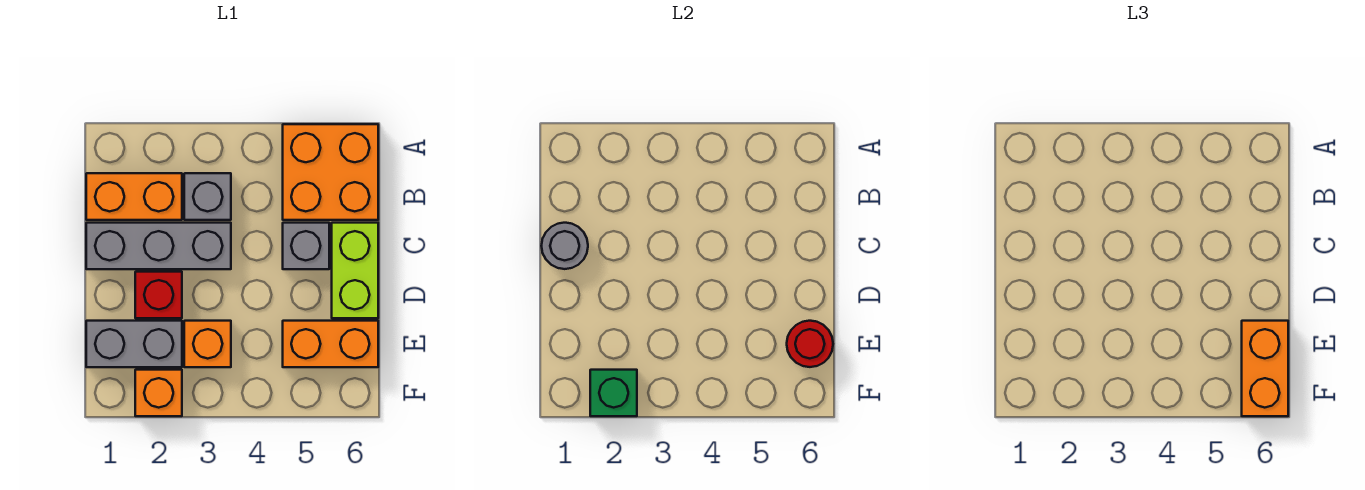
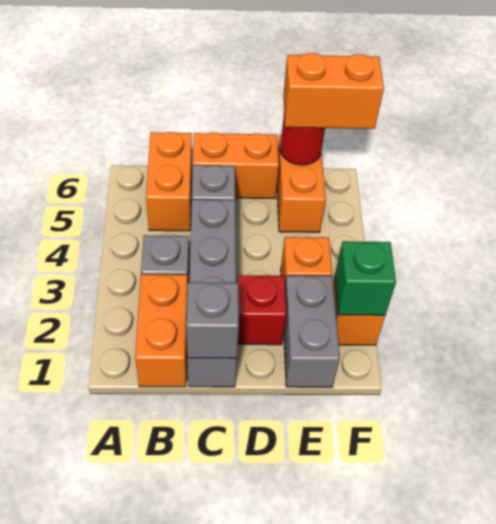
orange brick A5:B6 level 1 -> orange brick B5:B6 level 1
grey brick C1:C3 level 1 -> grey brick C1:C4 level 1
grey round brick C1 level 2 -> grey brick C1 level 2
lime brick C6:D6 level 1 -> orange brick C6:D6 level 1

